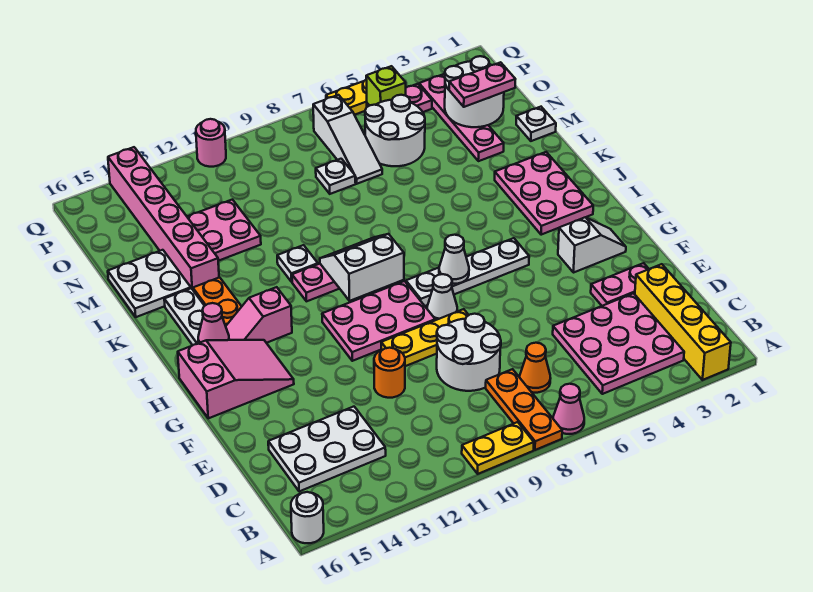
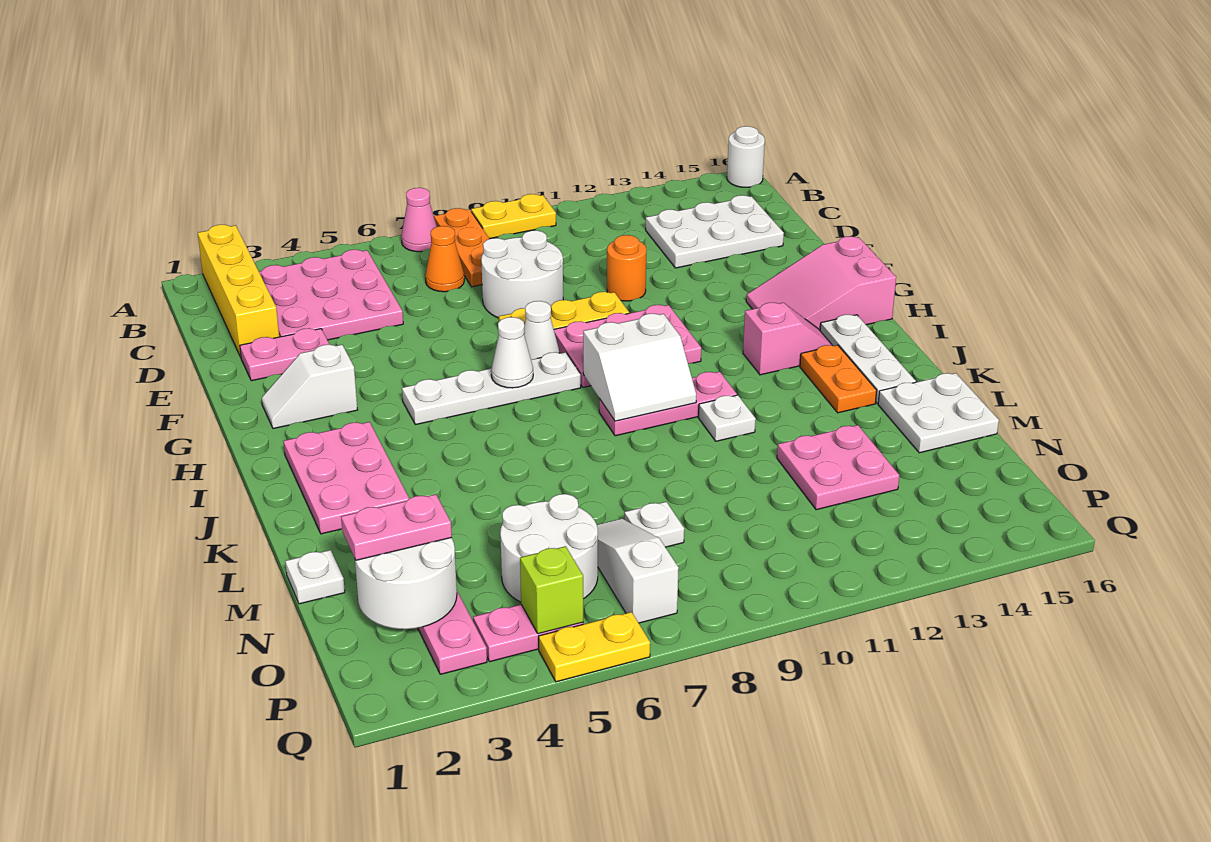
pink cone I15 level 2 -> none
pink brick L14:Q14 level 1 -> none
pink round brick Q11 level 1 -> none

